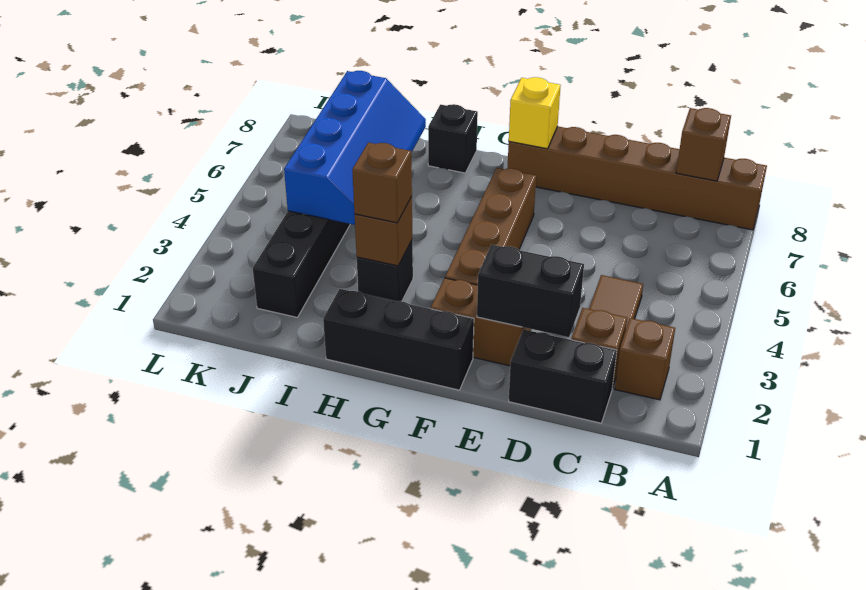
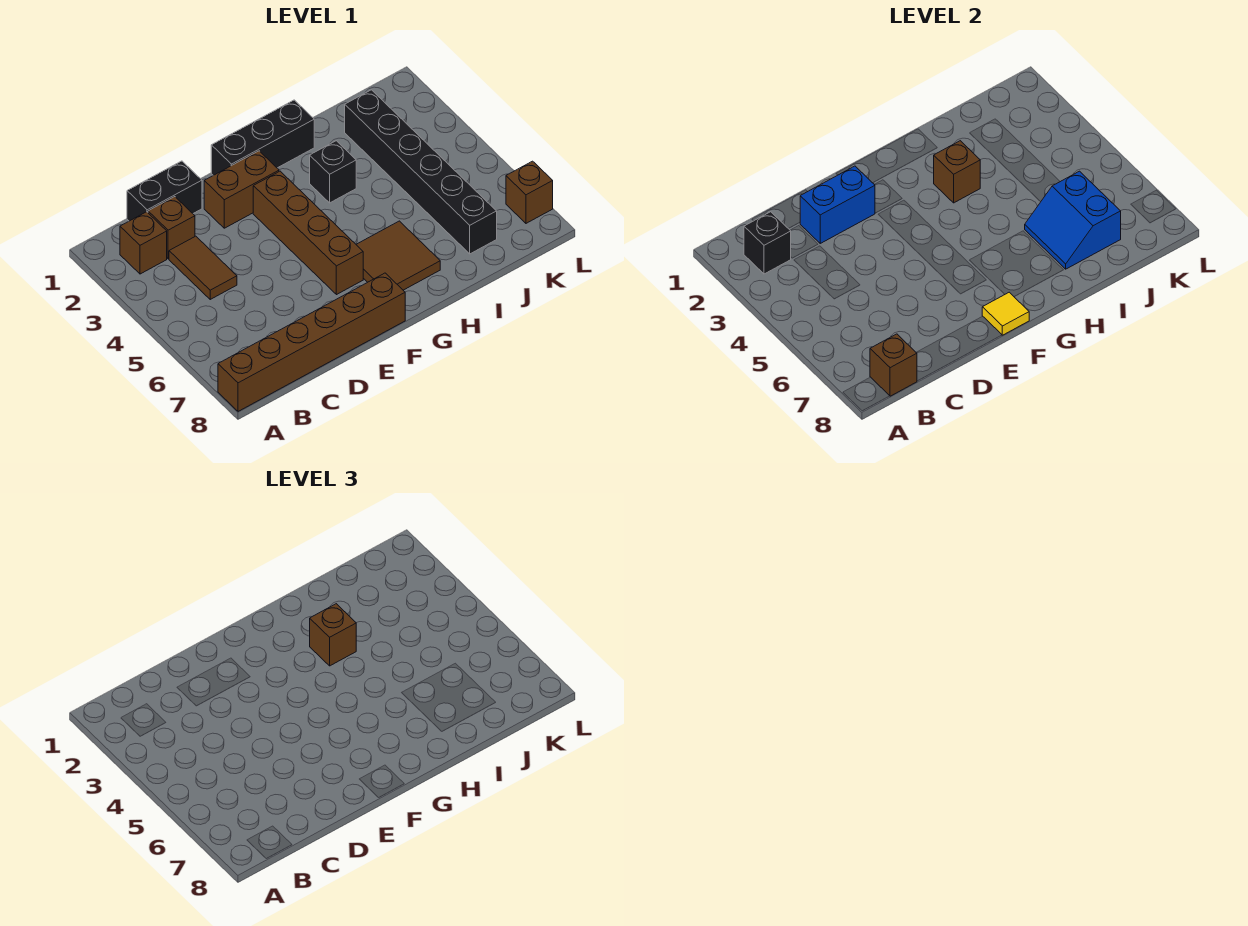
black brick D2:E2 level 2 -> blue brick D2:E2 level 2
yellow brick F8 level 2 -> yellow tile F8 level 2
none -> brown tile G6:H7 level 1
black brick H8 level 1 -> black brick B2 level 2
blue slope I4:J7 level 2 top J -> blue slope I6:J7 level 2 top J
none -> brown brick L7 level 1

